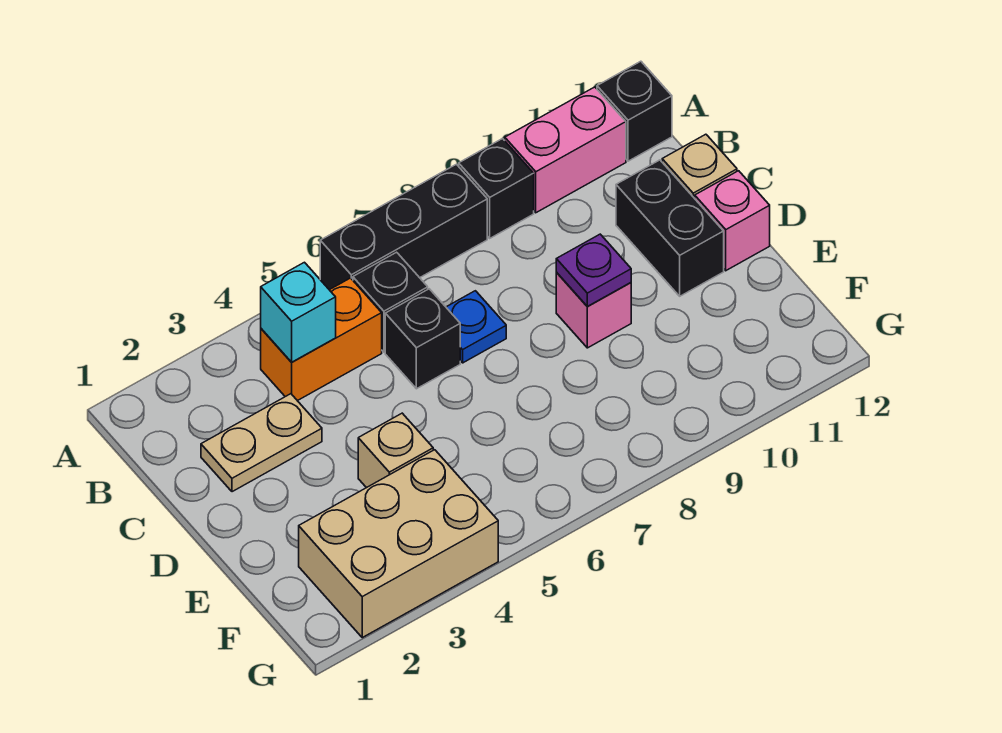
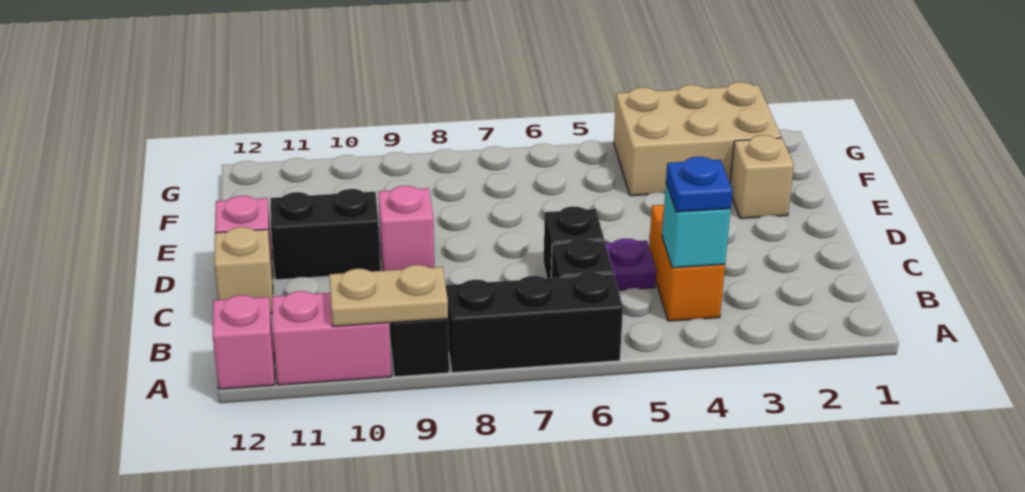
black brick A12 level 1 -> pink brick A12 level 1
orange brick B4:B5 level 1 -> orange brick B4:C4 level 1
tan plate C2:C3 level 1 -> tan plate A9:A10 level 2
blue plate C7 level 1 -> blue plate B4 level 3
black brick C11:D11 level 1 -> black brick D10:D11 level 1
purple plate D9 level 2 -> purple plate C5 level 1
tan brick E4 level 1 -> tan brick E2 level 1

